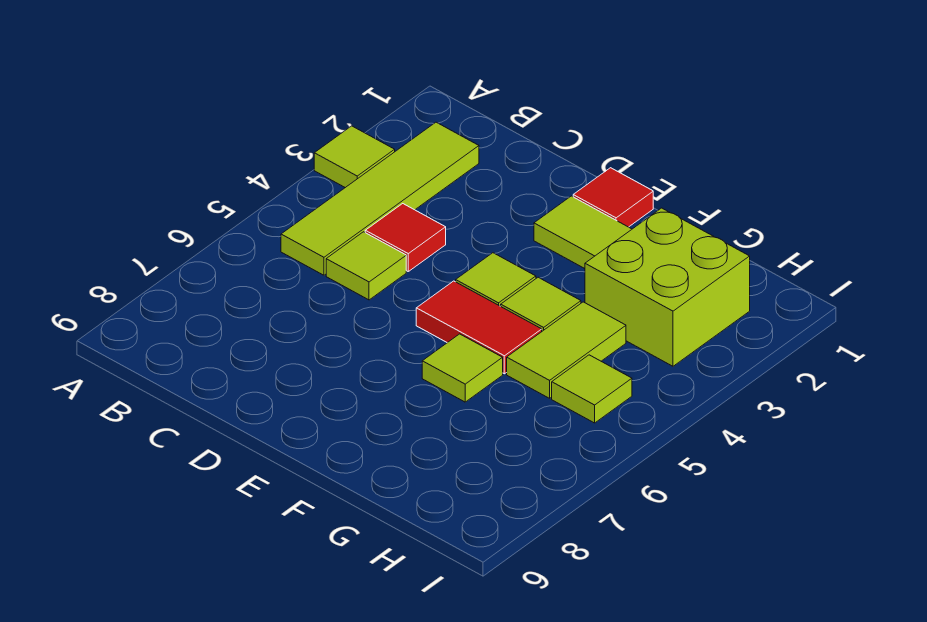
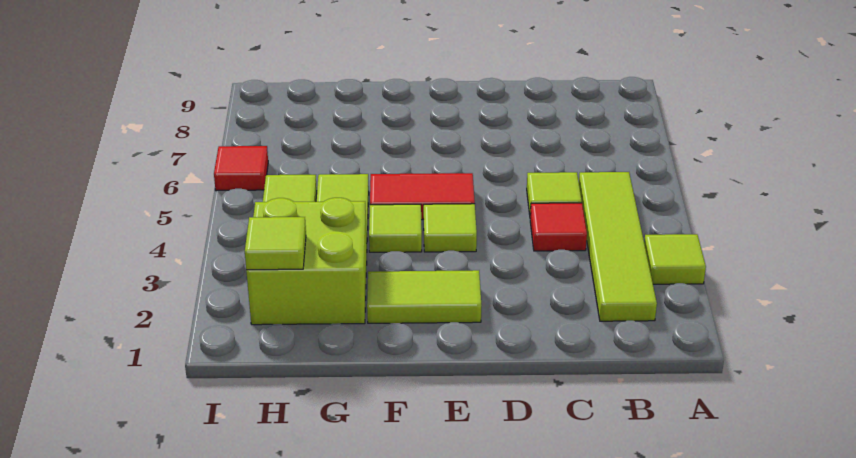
red tile E1 level 1 -> red tile I6 level 1
lime tile F6 level 1 -> lime tile H2 level 2

